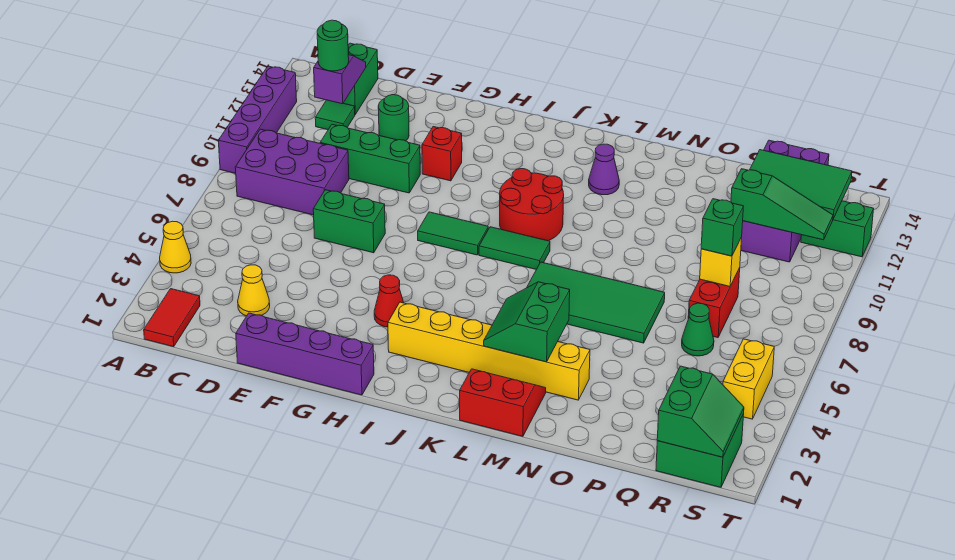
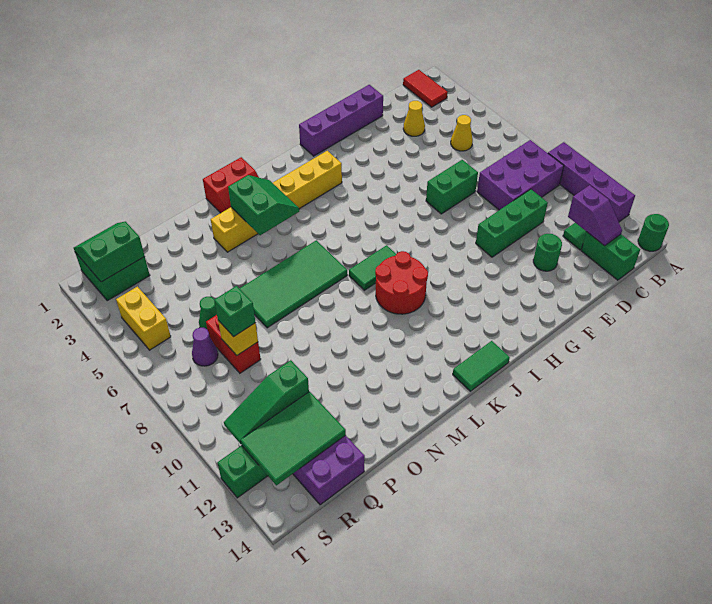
yellow cone A4 level 1 -> yellow cone C5 level 1
green round brick C12 level 3 -> green round brick A14 level 1
red brick G11 level 1 -> none
red cone H4 level 1 -> none
green tile H8:I8 level 1 -> green tile J14:K14 level 1
purple cone L12 level 1 -> purple cone R7 level 1
green slope R1:S2 level 2 top R -> green slope R1:S2 level 2 top 2

